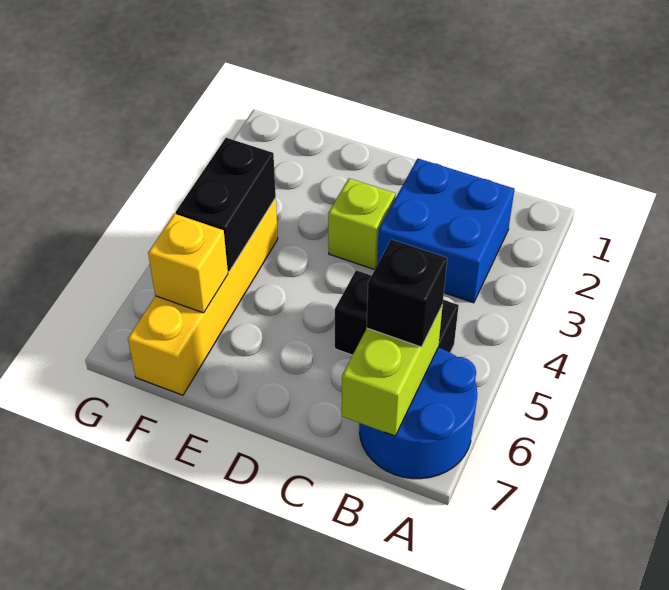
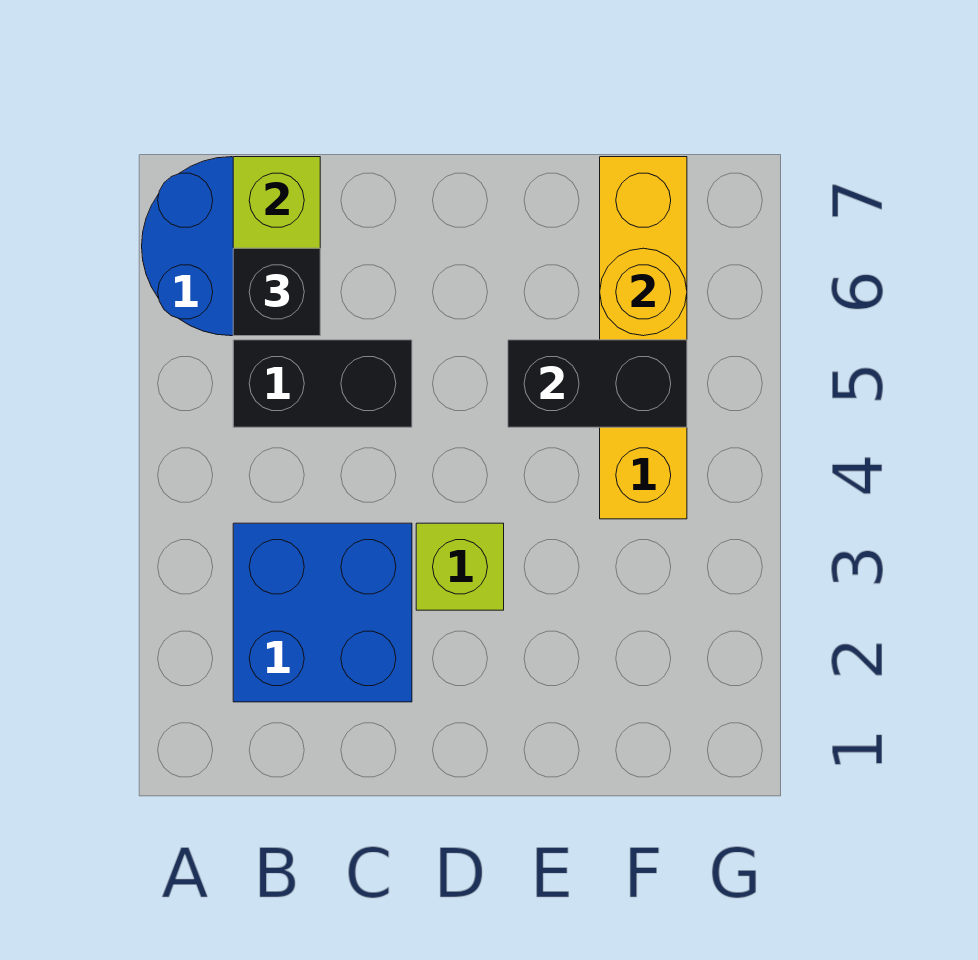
black brick F4:F5 level 2 -> black brick E5:F5 level 2
yellow brick F6 level 2 -> yellow round brick F6 level 2

